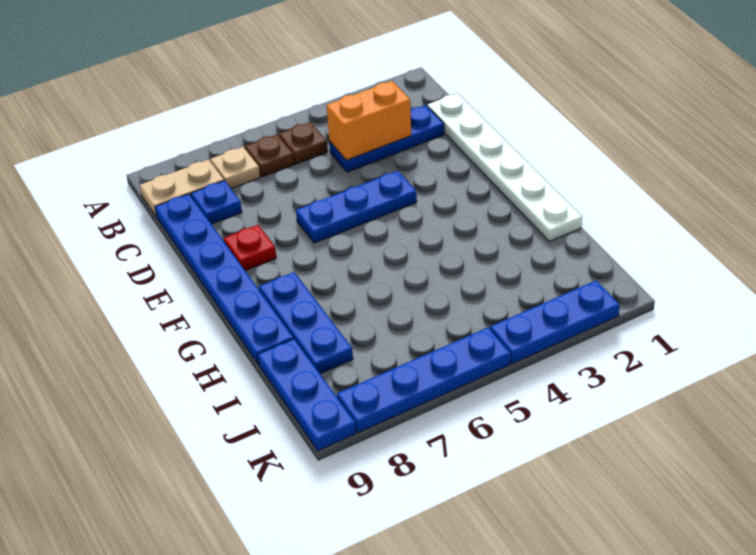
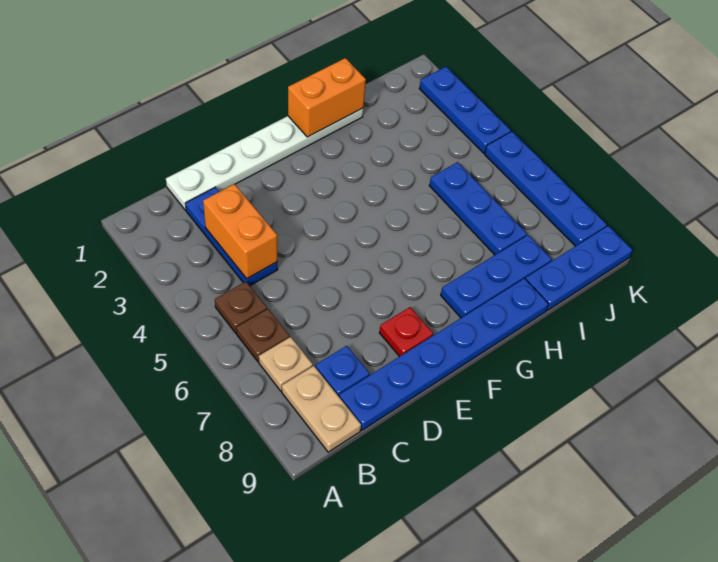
blue plate E4:E6 level 1 -> blue plate I5:I7 level 1
none -> orange brick G1:H1 level 2

